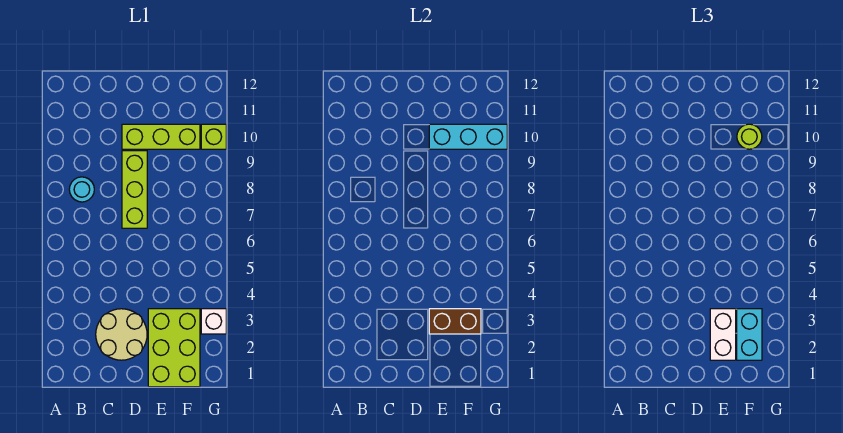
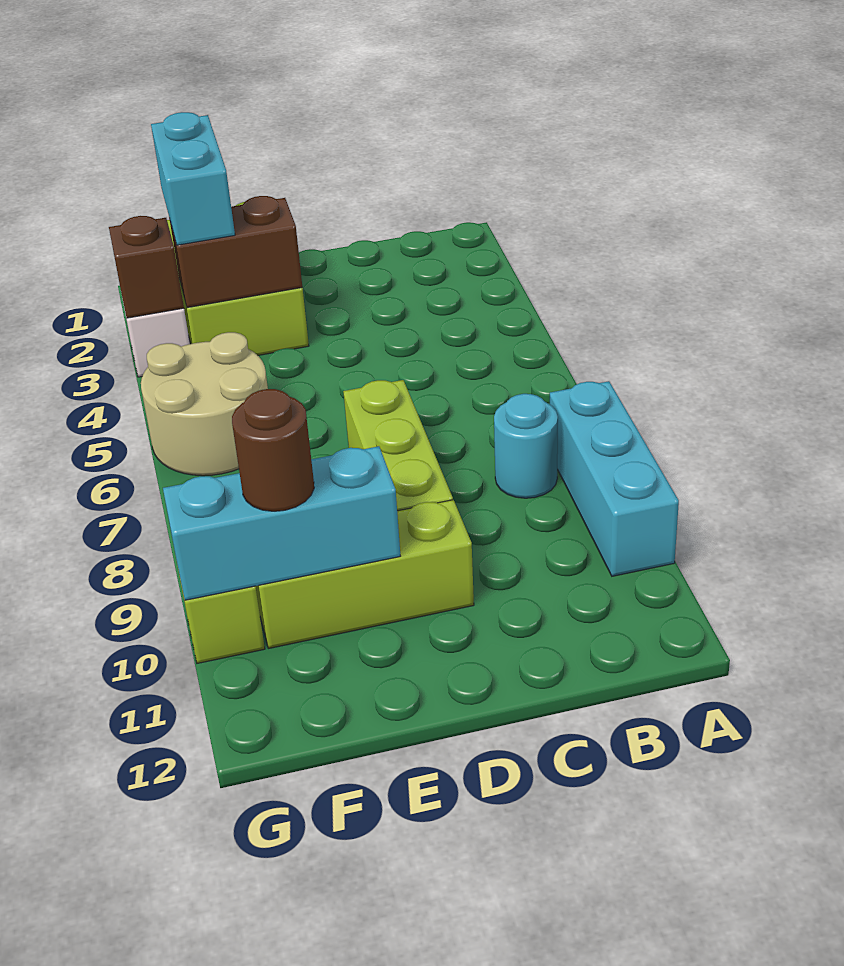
none -> cyan brick A8:A10 level 1
tan round brick C2:D3 level 1 -> tan round brick F5:G6 level 1
white brick E2:E3 level 3 -> none
lime round brick F10 level 3 -> brown round brick F10 level 3
none -> brown brick G3 level 2

